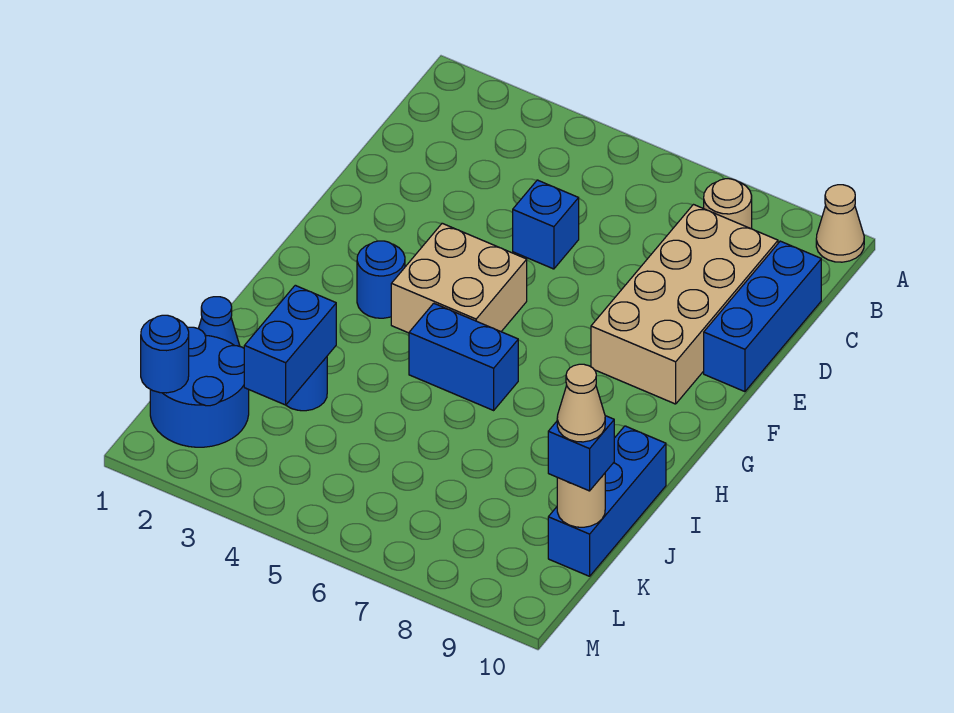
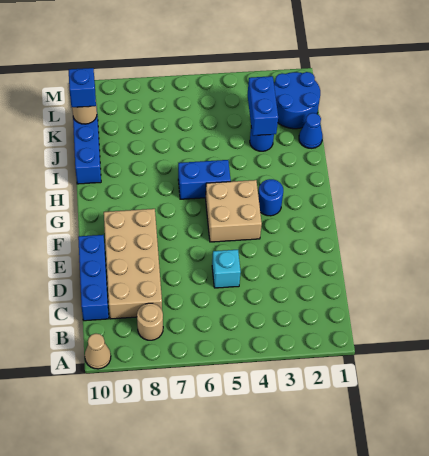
blue brick D5 level 1 -> cyan brick D5 level 1
tan cone K10 level 4 -> none
blue round brick L1 level 2 -> none

